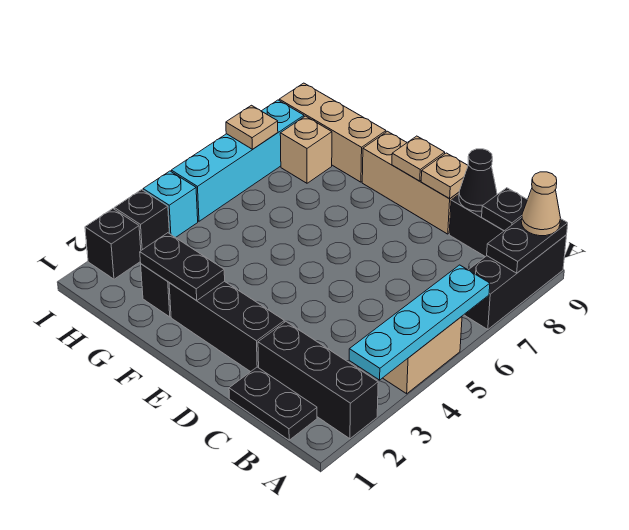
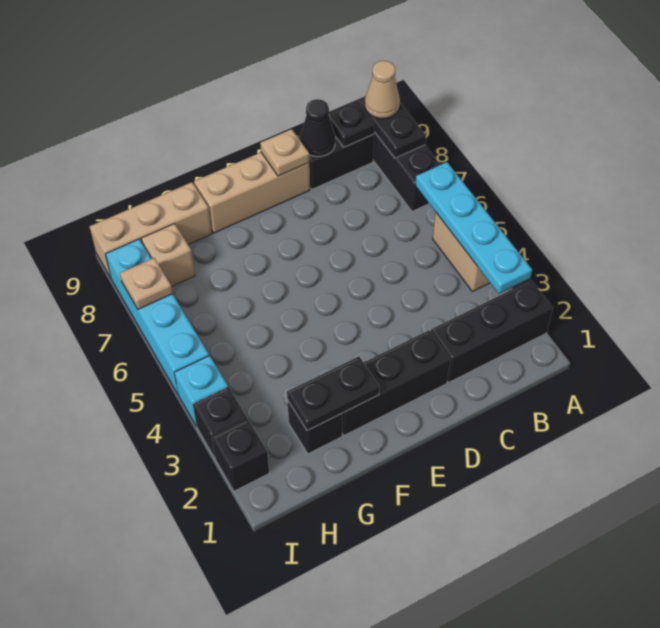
black plate B1:C1 level 1 -> none
tan plate E9 level 2 -> none

